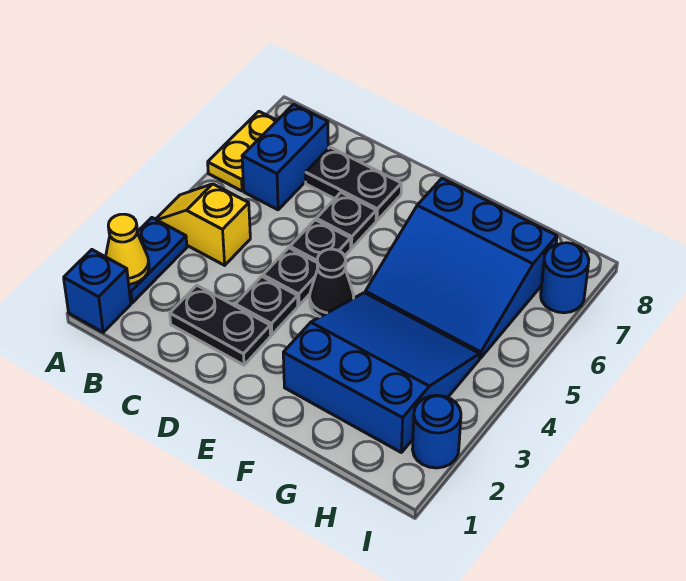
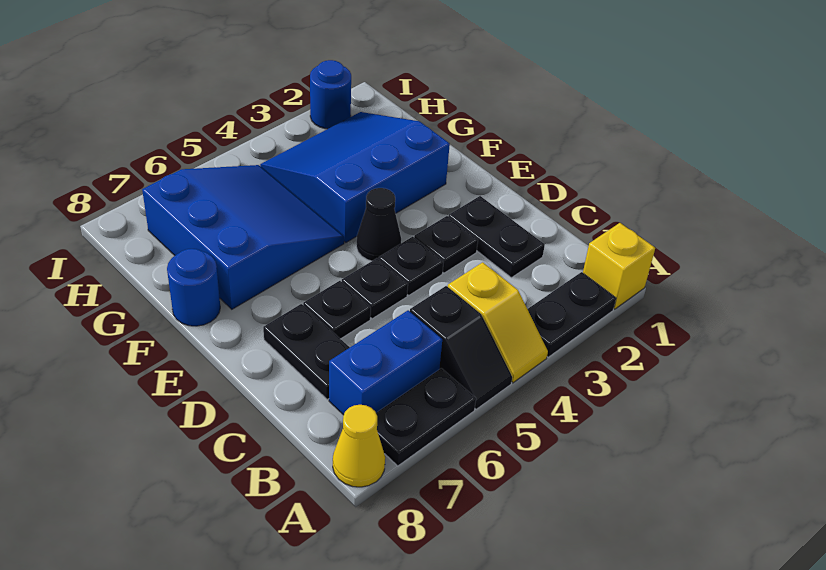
blue brick A1 level 1 -> yellow brick A1 level 1
blue plate A2:A3 level 1 -> black plate A2:A3 level 1
yellow cone A2 level 2 -> yellow cone A8 level 1
none -> black slope A5:B5 level 1 top B
yellow plate A6:A7 level 1 -> black plate A6:A7 level 1
blue slope F2:H4 level 1 top 2 -> blue slope F2:H4 level 1 top F
blue round brick I7 level 1 -> blue round brick F8 level 1

